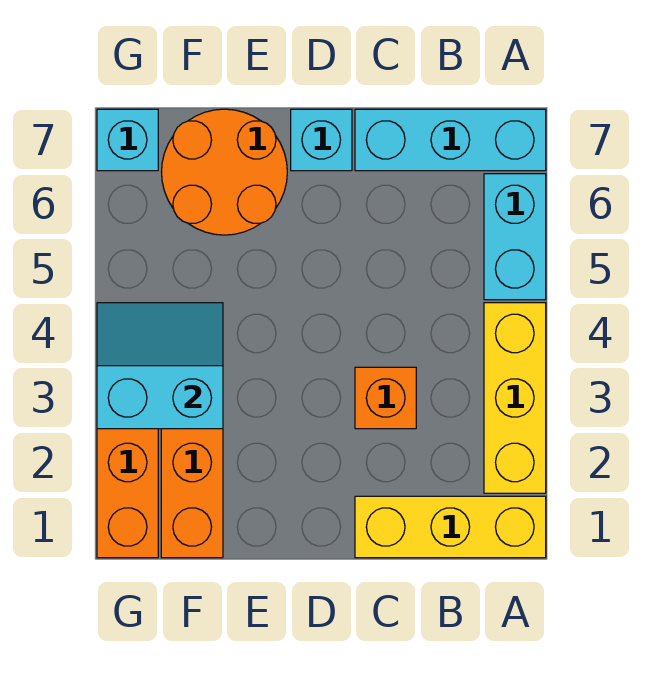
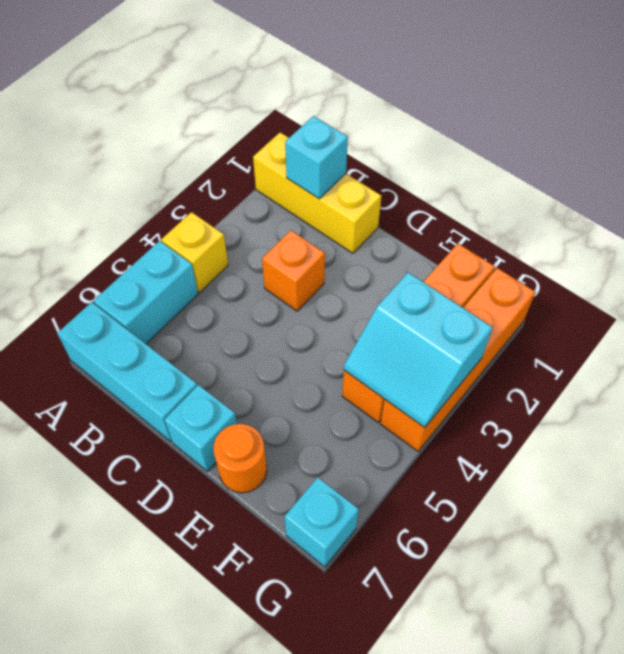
yellow brick A2:A4 level 1 -> yellow brick A4 level 1
none -> cyan brick B1 level 2
orange round brick E6:F7 level 1 -> orange round brick E7 level 1

